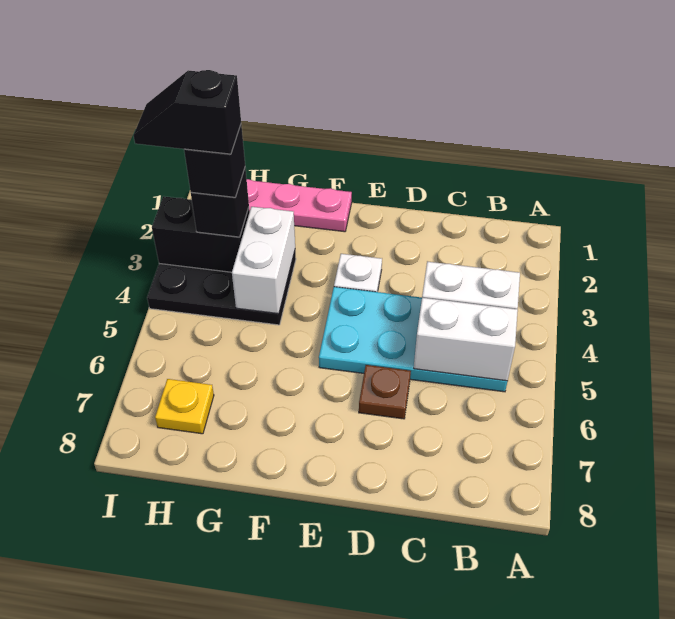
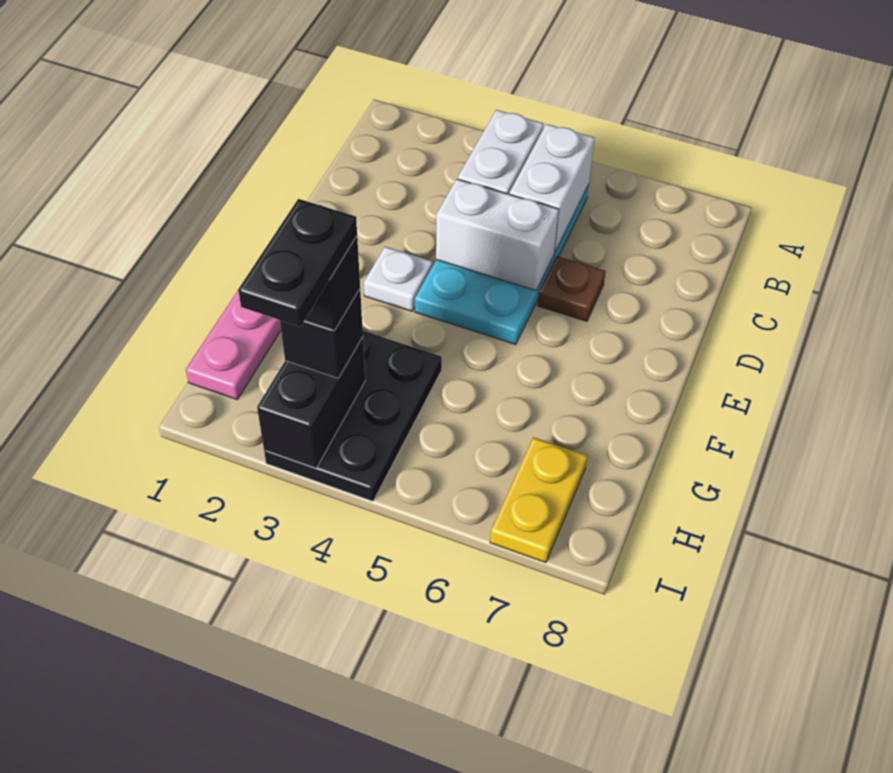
white brick G3:G4 level 2 -> white brick D4:D5 level 2
black slope H3:I3 level 5 top H -> black plate H3:I3 level 5
yellow plate H7 level 1 -> yellow plate H7:I7 level 1

